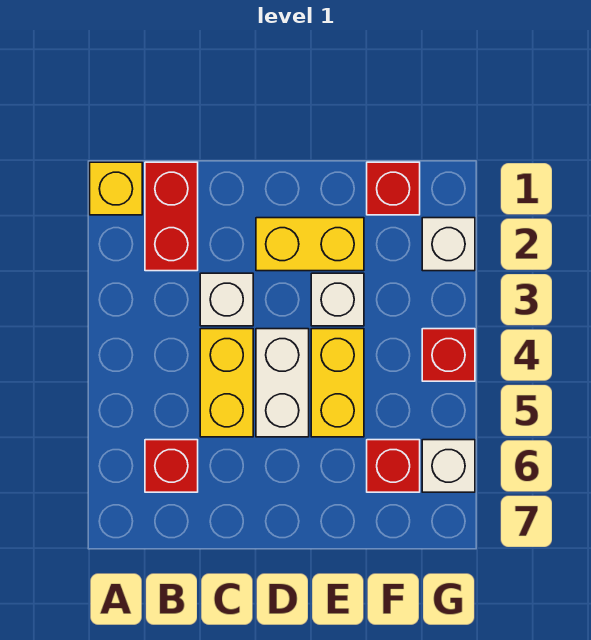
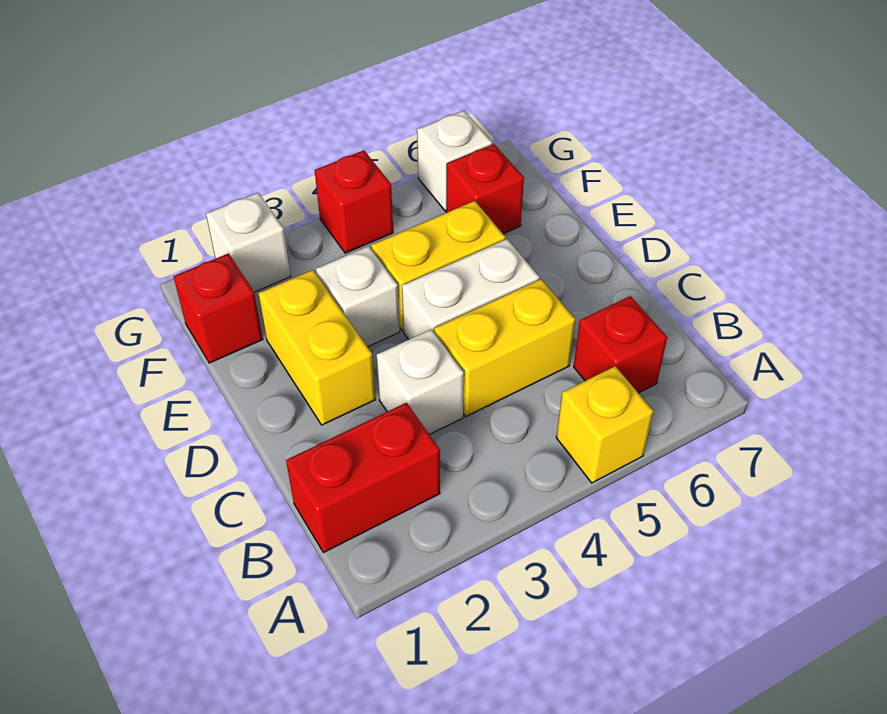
yellow brick A1 level 1 -> yellow brick A5 level 1

